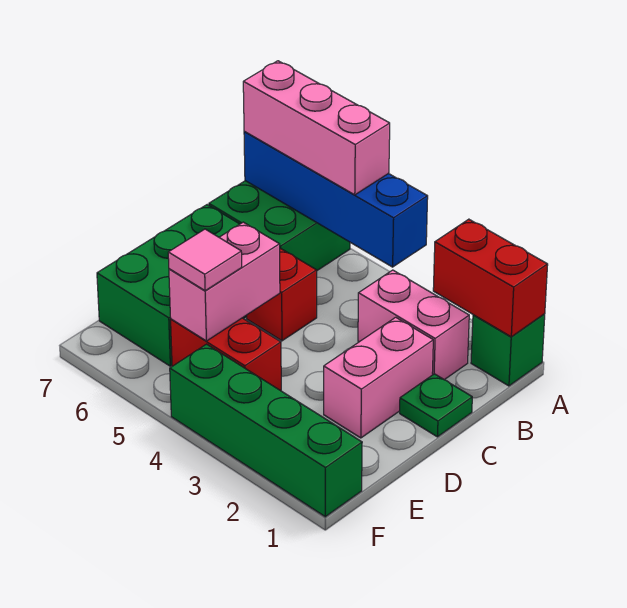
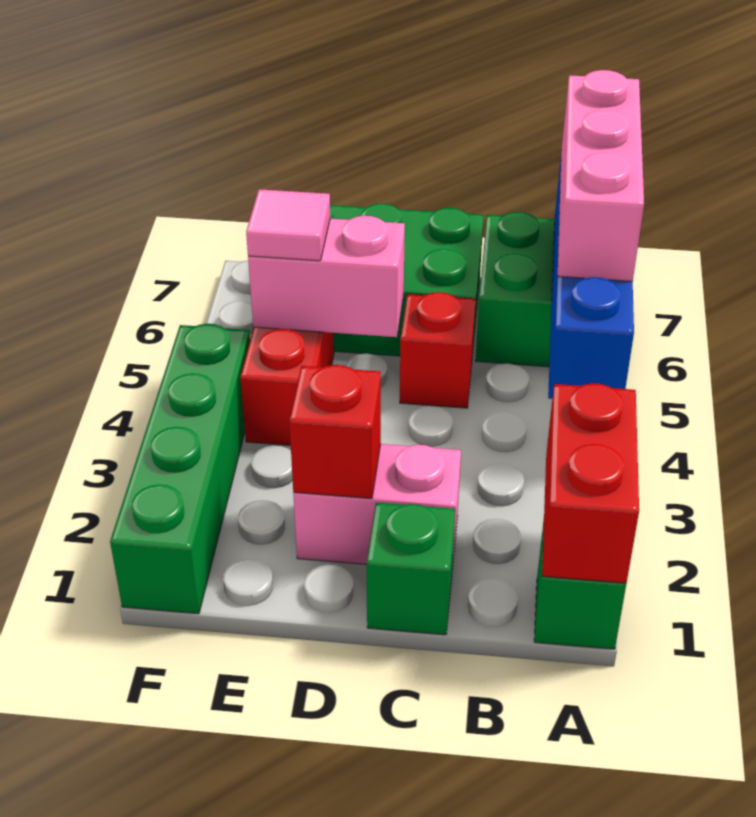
pink brick B2:B3 level 1 -> none
green plate C1 level 1 -> green brick C1 level 1
none -> red brick D2 level 2

